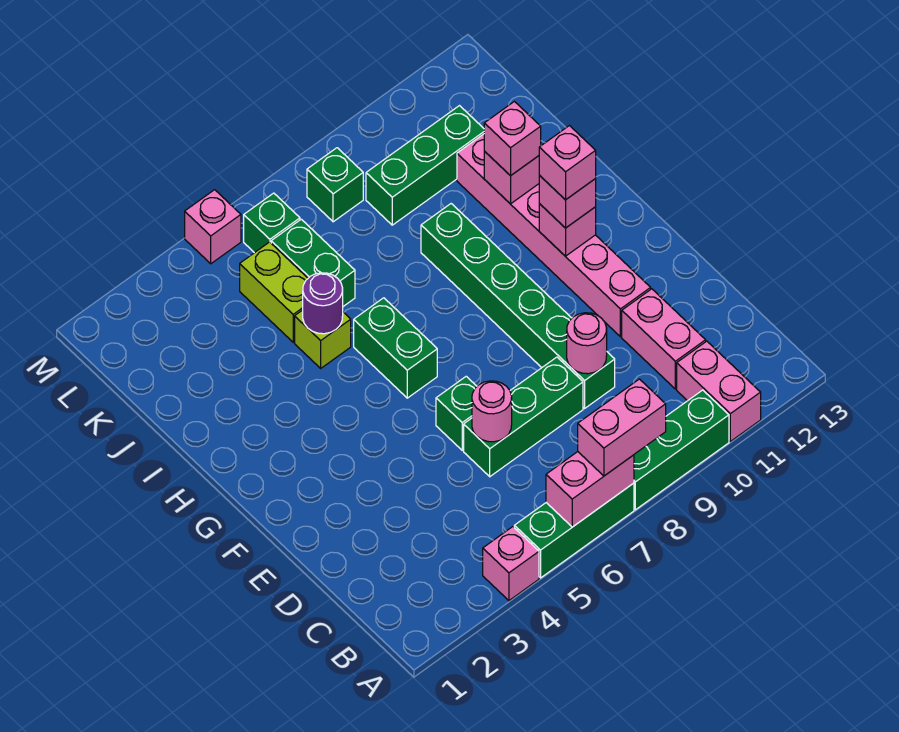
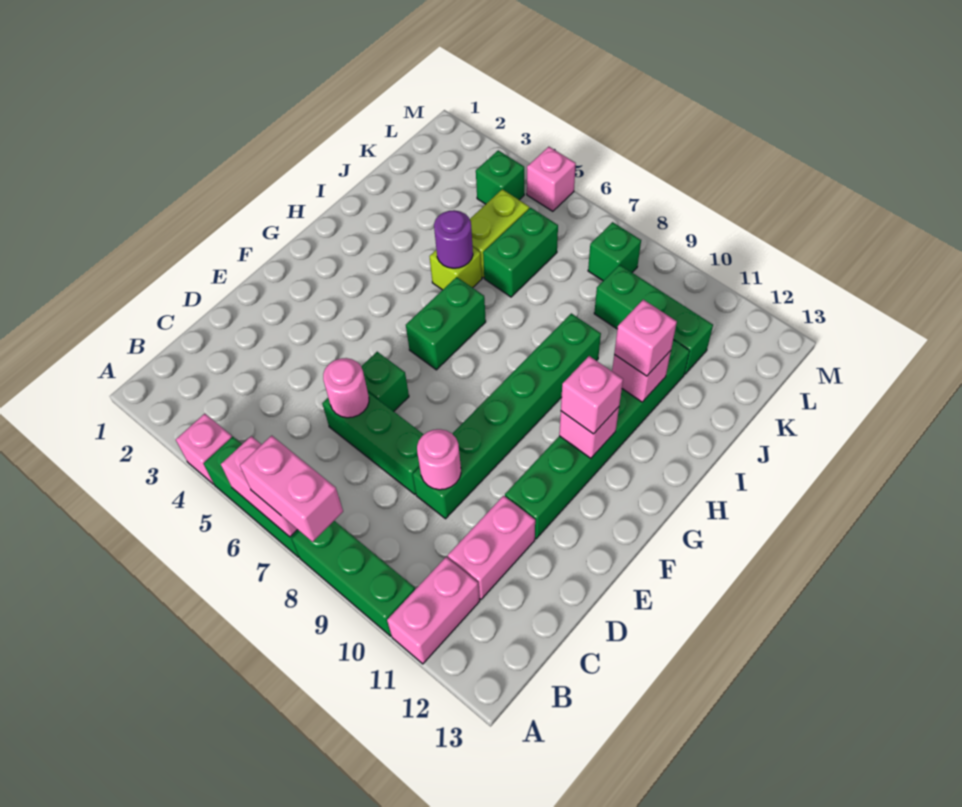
pink brick E11:J11 level 1 -> green brick E11:J11 level 1
pink brick G11 level 4 -> none
green brick L6 level 1 -> green brick L4 level 1

